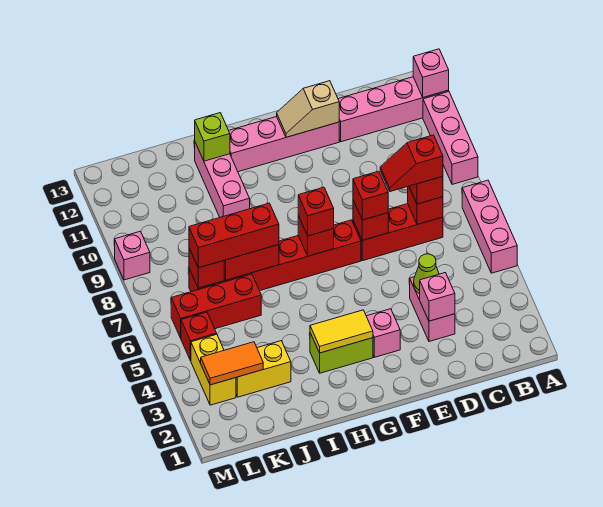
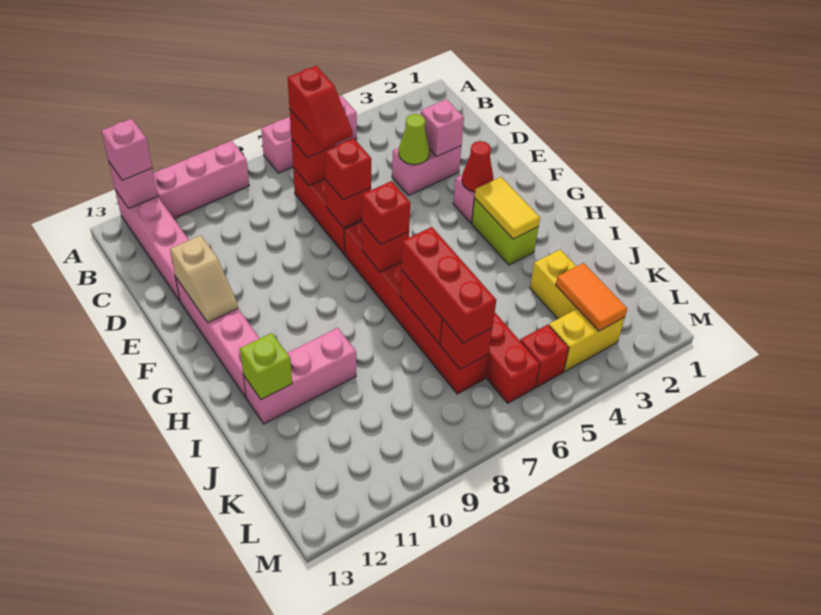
none -> red cone F3 level 2
pink brick M9 level 1 -> pink brick A12 level 3

